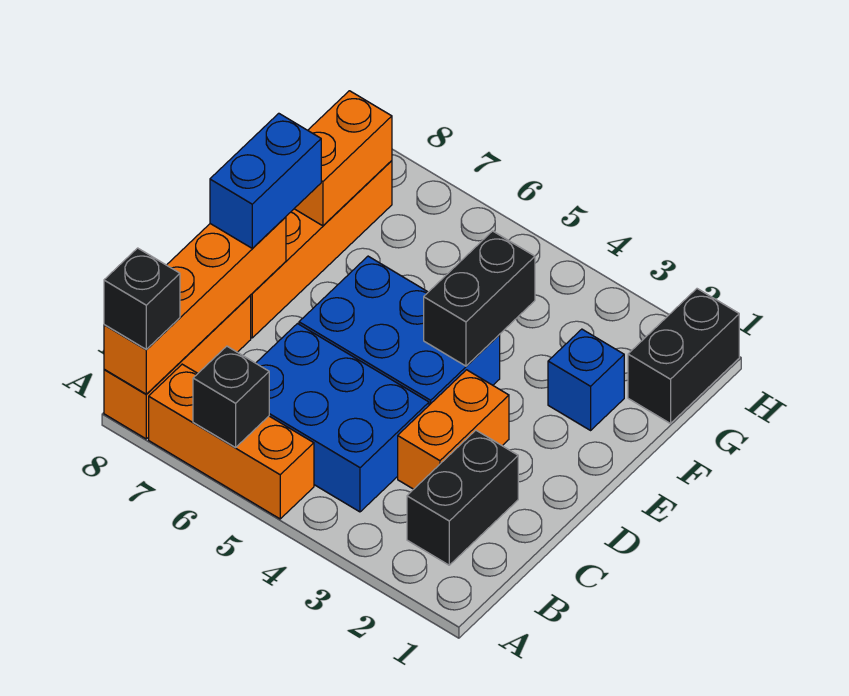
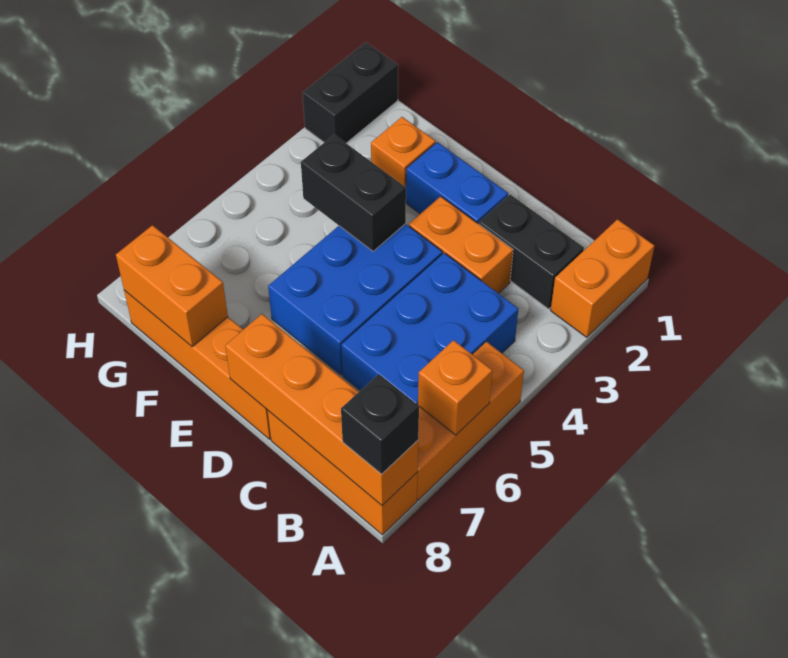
none -> orange brick A1:A2 level 1
black brick A6 level 2 -> orange brick A6 level 2
blue brick D8:E8 level 3 -> blue brick D2:E2 level 1
blue brick F2 level 1 -> orange brick F2 level 1
black brick G1:H1 level 1 -> black brick H1:H2 level 1

